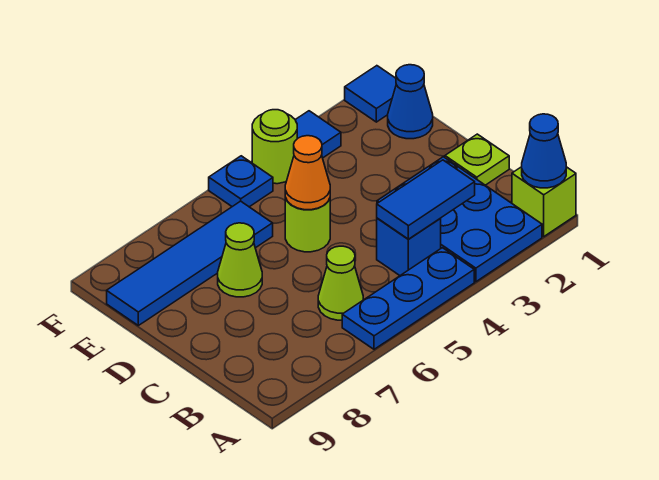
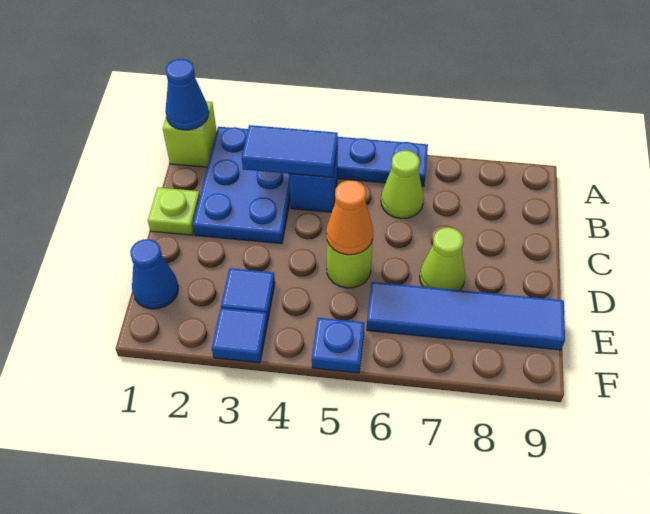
blue tile F1 level 1 -> blue tile E3 level 1
lime round brick F4 level 1 -> none

